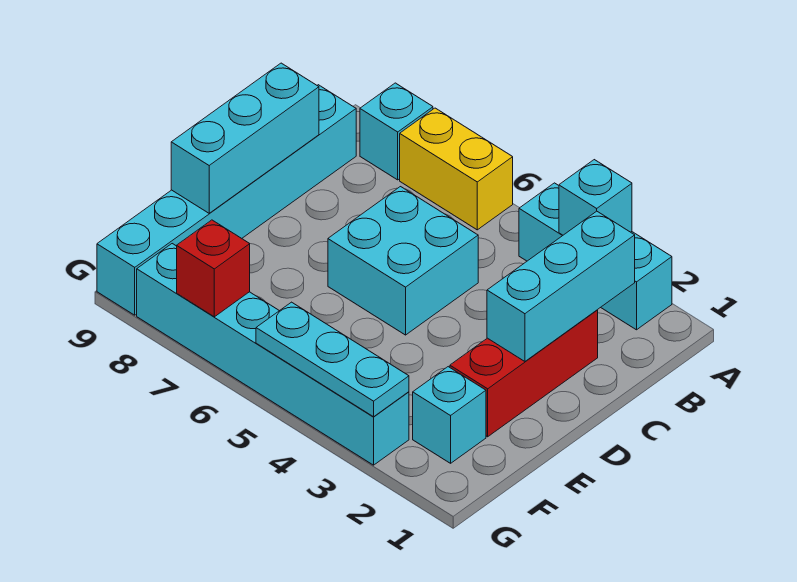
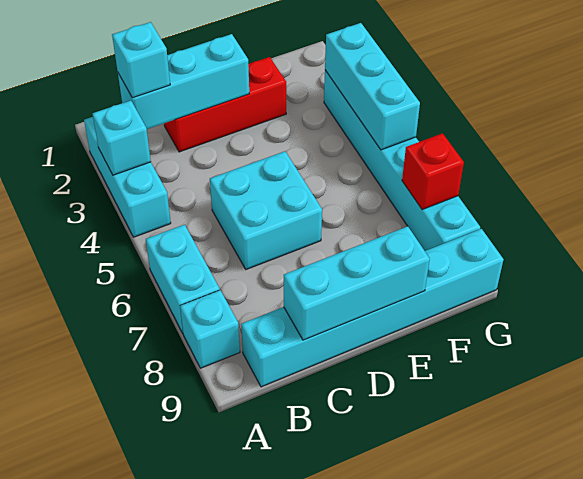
yellow brick A6:A7 level 1 -> cyan brick A6:A7 level 1
cyan brick F2 level 1 -> cyan brick B2 level 3
cyan plate G3:G5 level 2 -> cyan brick G3:G5 level 2

